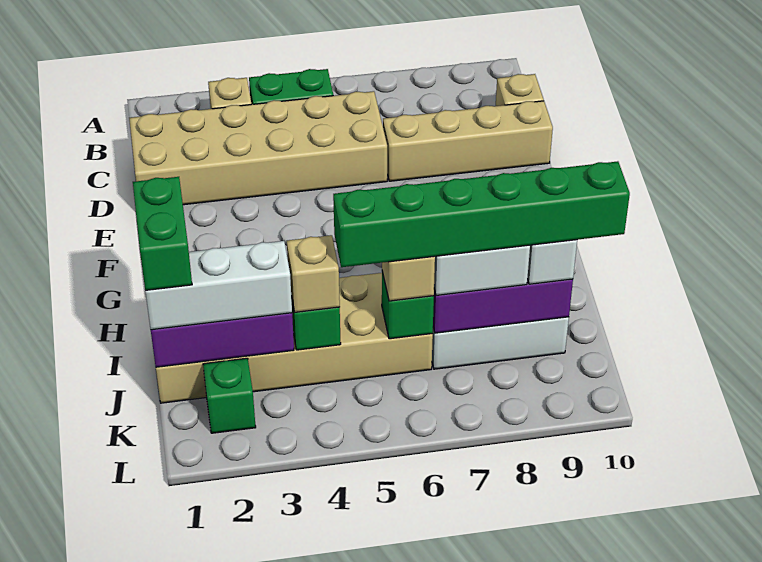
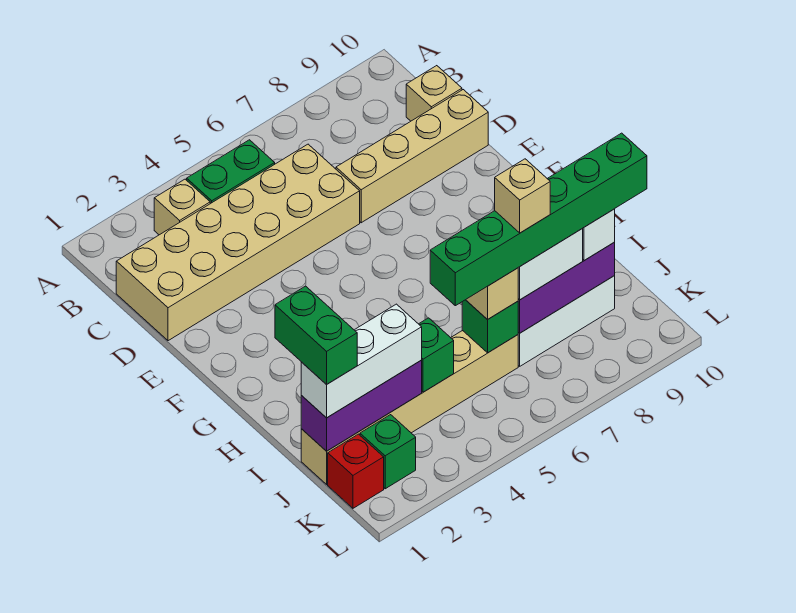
tan brick I1:J6 level 1 -> tan brick J1:J6 level 1
tan brick J4 level 3 -> tan brick J7 level 5
none -> red brick K1 level 1

